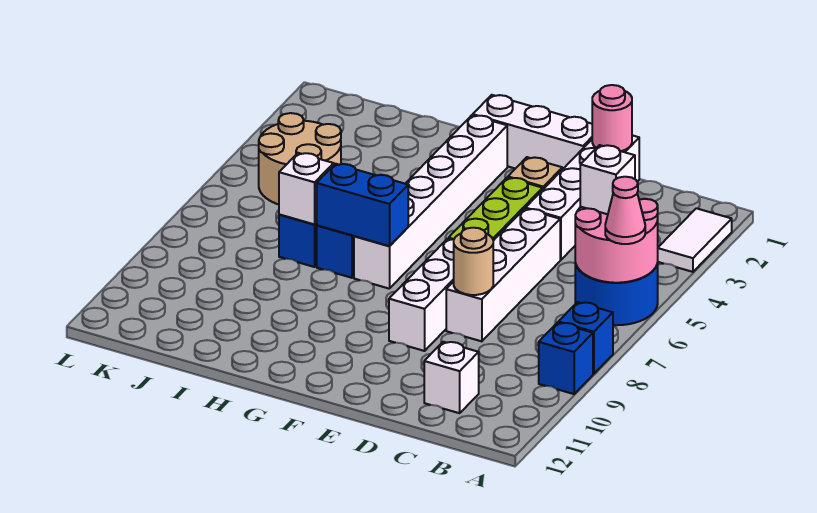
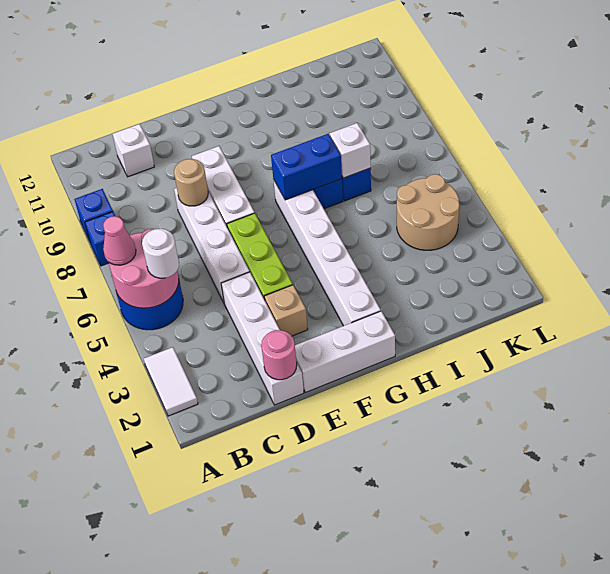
white brick B5 level 3 -> white round brick B5 level 3

